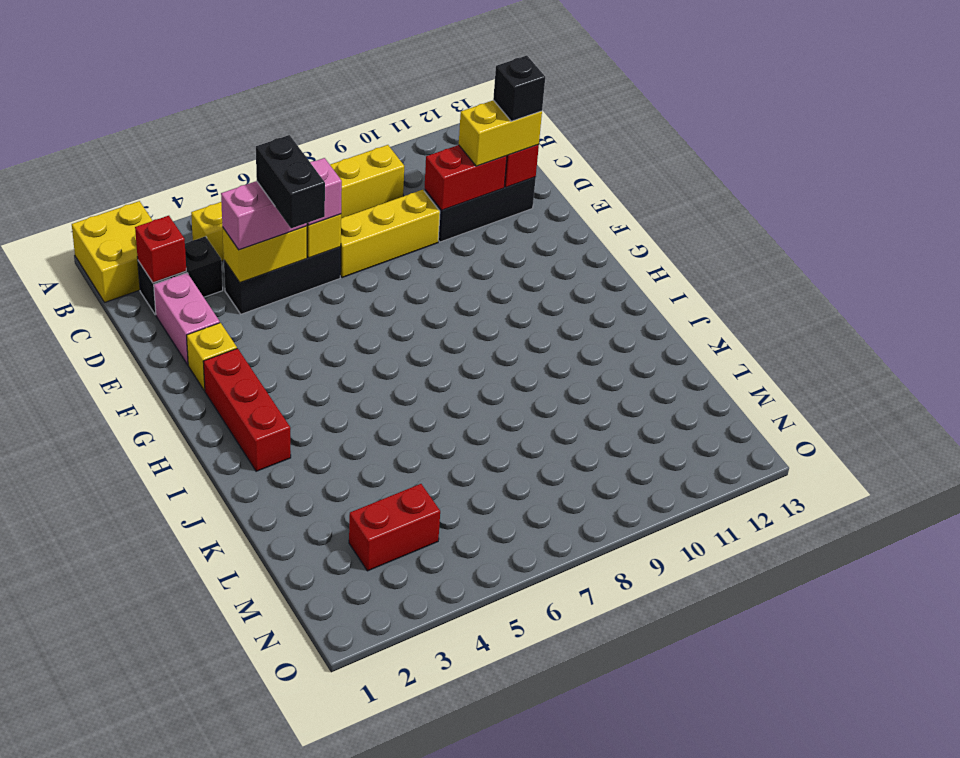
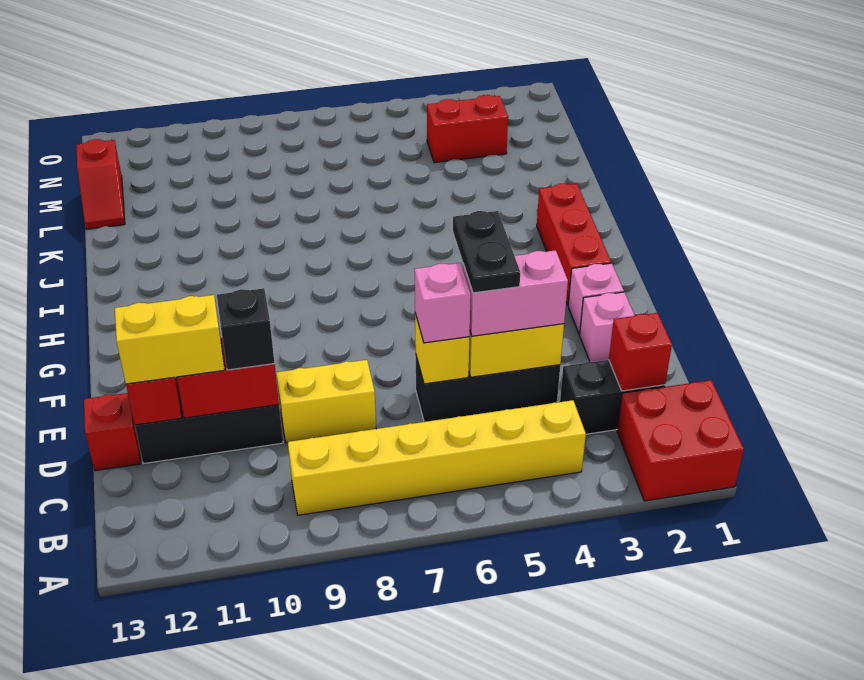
yellow brick A1:B2 level 1 -> red brick A1:B2 level 1
pink brick D2:E2 level 1 -> pink brick E2 level 1
black brick D5:E5 level 4 -> black plate D5:E5 level 4
yellow brick D7:D9 level 1 -> yellow brick D8:D9 level 1
black brick D12 level 4 -> black brick D10 level 3
none -> red brick D13 level 1
yellow brick F2 level 1 -> pink brick F2 level 1
none -> red slope L13:M13 level 1 top M

